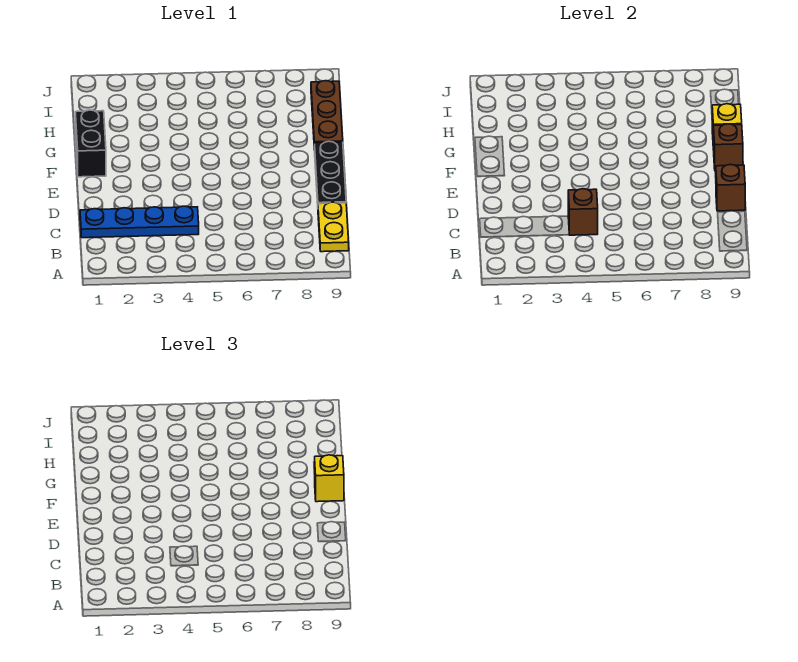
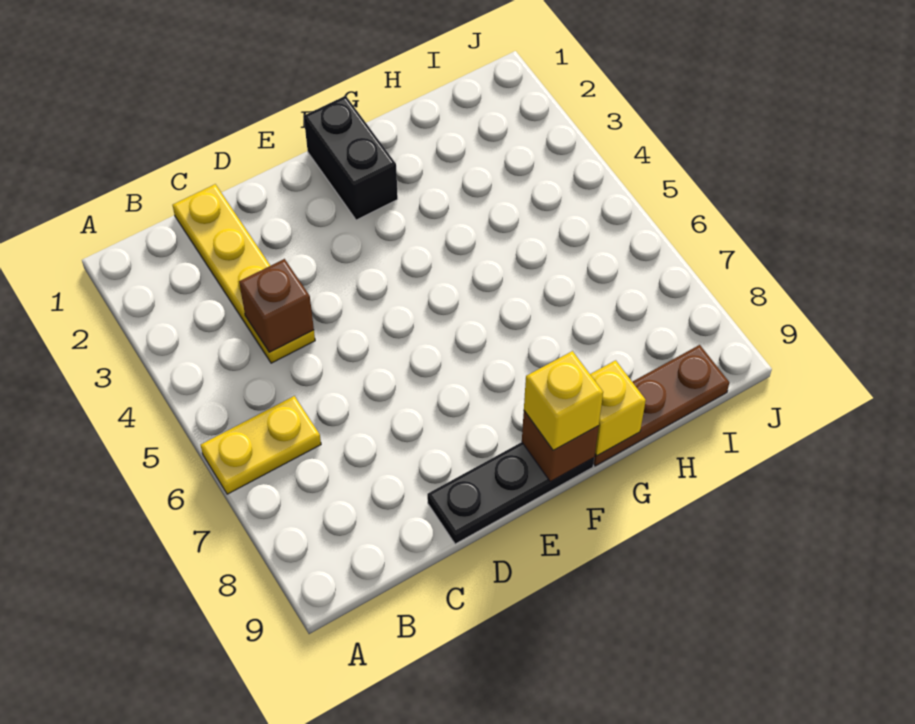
yellow plate B9:C9 level 1 -> yellow plate A6:B6 level 1
blue plate C1:C4 level 1 -> yellow plate C1:C4 level 1
brown brick D9 level 2 -> none
black brick F1:G1 level 1 -> black brick F1:F2 level 1

